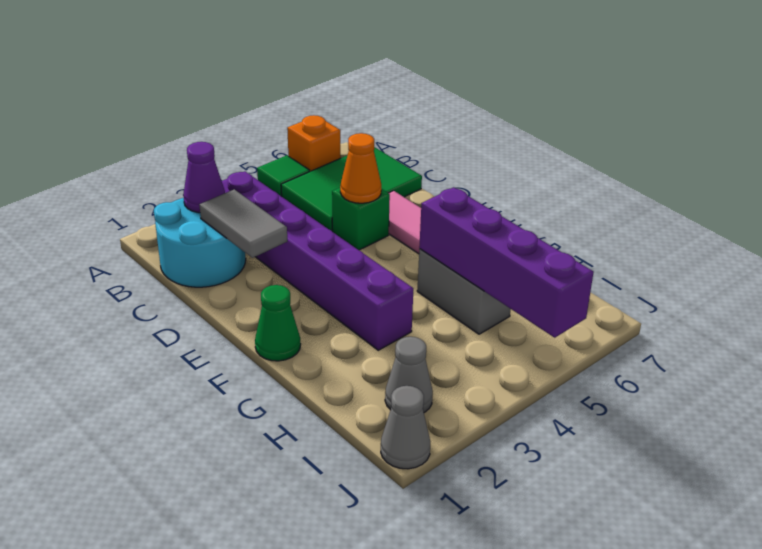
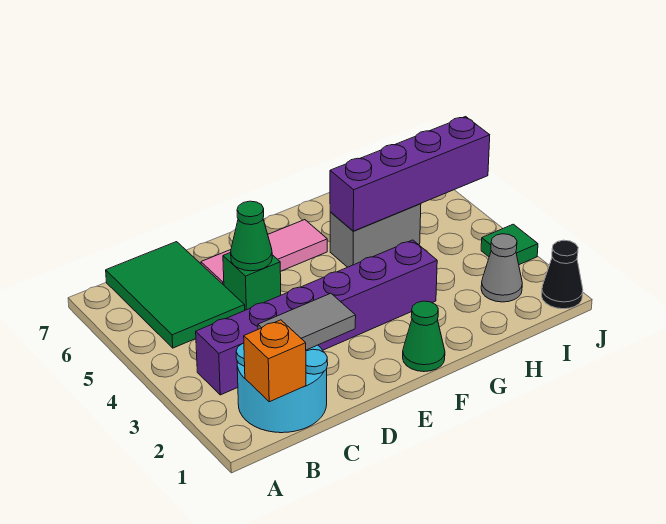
green tile A5 level 1 -> green tile J3 level 1
orange brick A6 level 1 -> orange brick B1 level 2
purple cone B2 level 2 -> none
orange cone D5 level 2 -> green cone D5 level 2
grey cone J1 level 1 -> black cone J1 level 1

